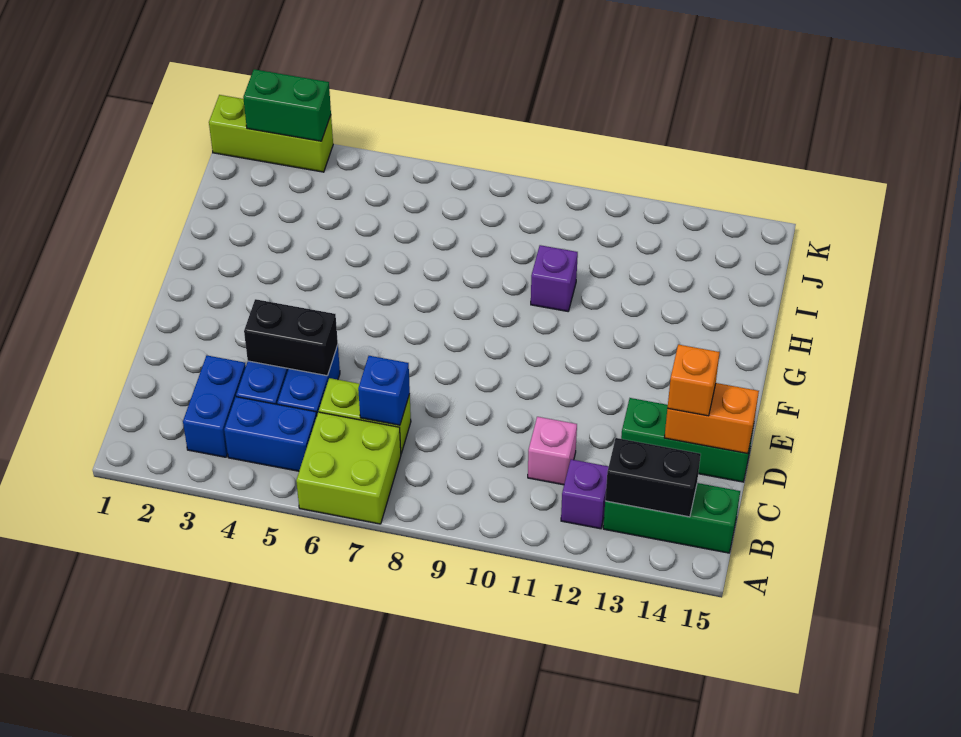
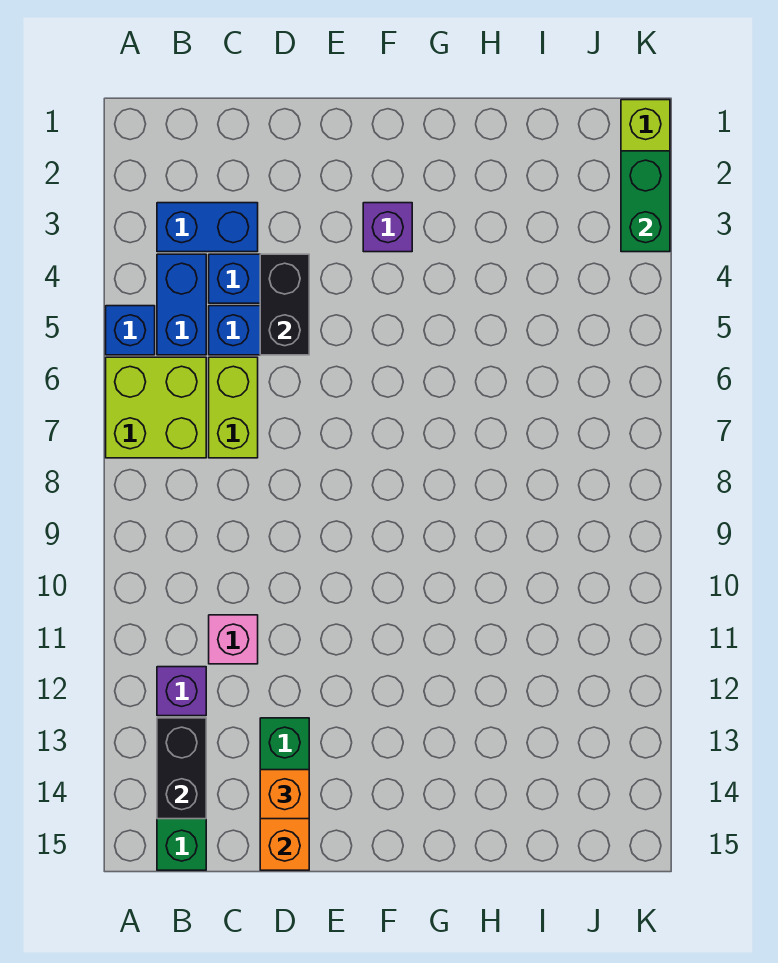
blue brick C7 level 2 -> blue brick A5 level 1
purple brick H10 level 1 -> purple brick F3 level 1

